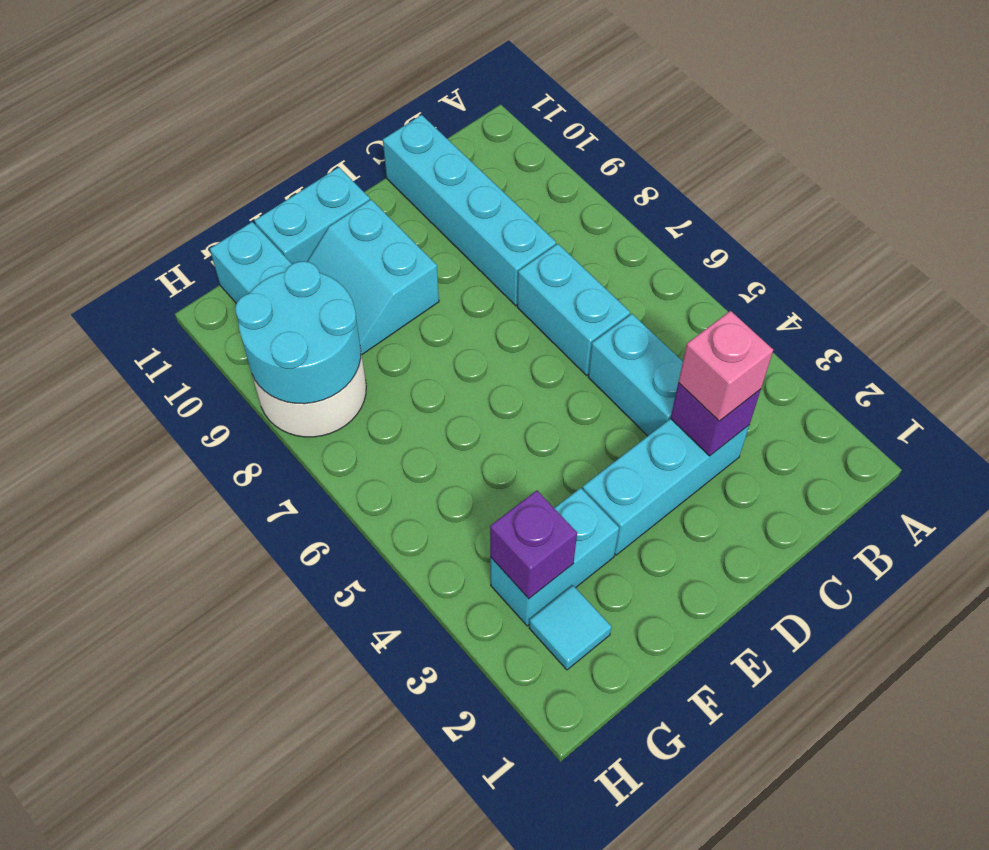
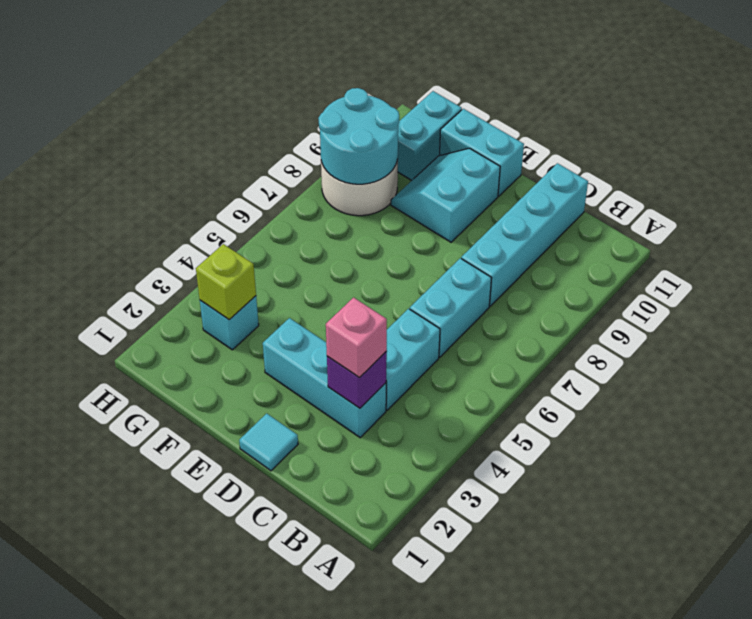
cyan brick F3:G3 level 1 -> cyan brick G3 level 1
cyan tile G2 level 1 -> cyan tile D1 level 1
purple brick G3 level 2 -> lime brick G3 level 2

